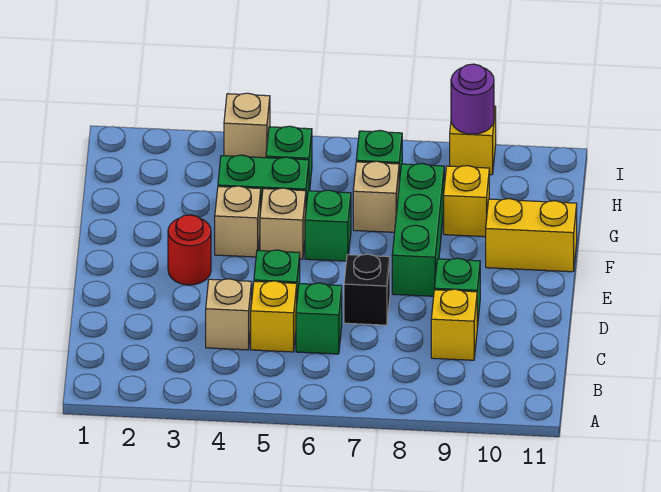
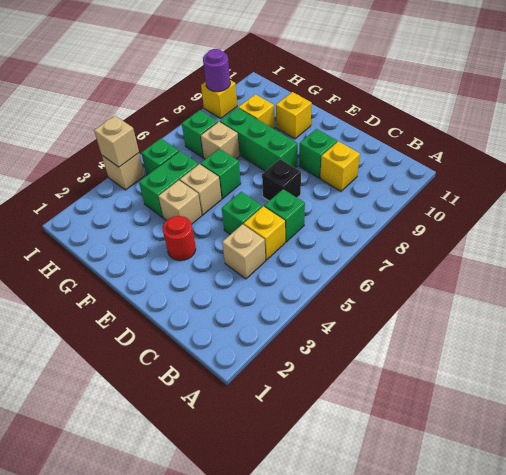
yellow brick F10:F11 level 1 -> yellow brick F10 level 1
none -> tan brick I4 level 2

